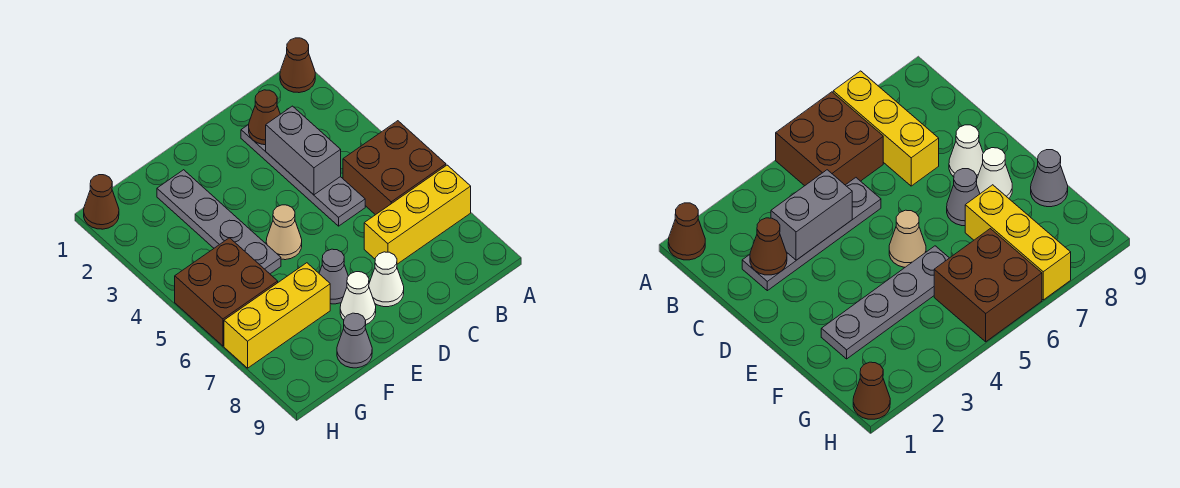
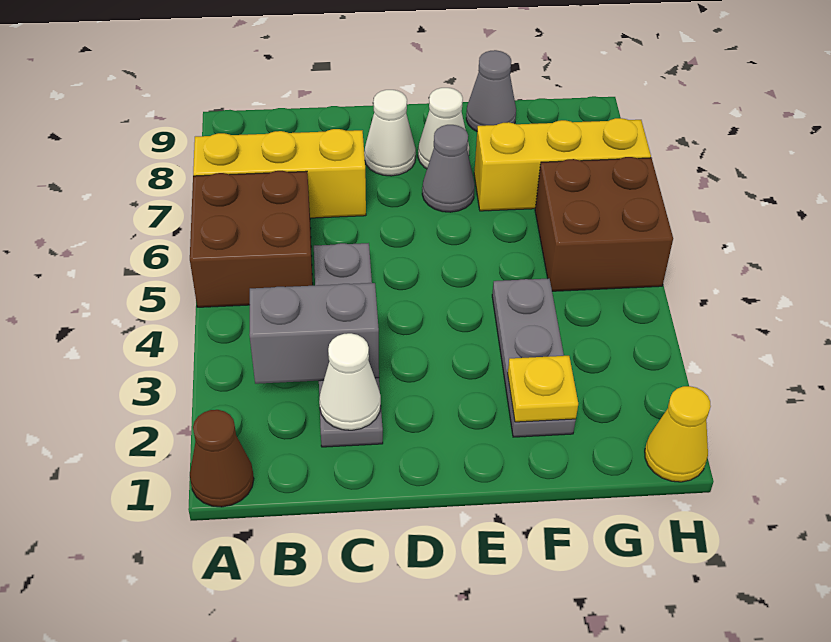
brown cone C2 level 2 -> white cone C2 level 2
grey brick C3:C4 level 2 -> grey brick B3:C3 level 2
tan cone E5 level 1 -> none
grey plate F2:F5 level 1 -> grey plate F2:F4 level 1
none -> yellow plate F2 level 2
brown cone H1 level 1 -> yellow cone H1 level 1

